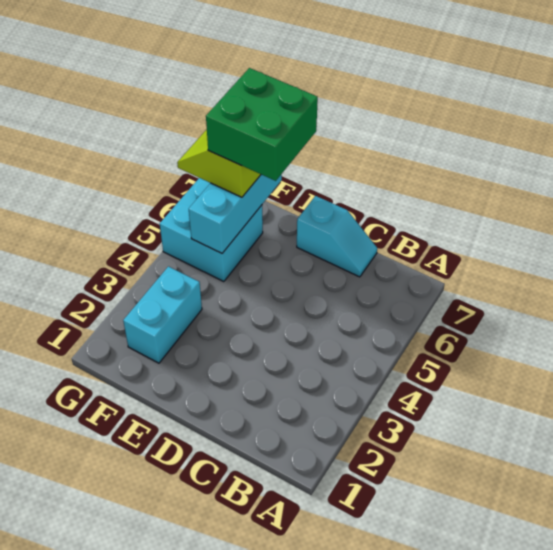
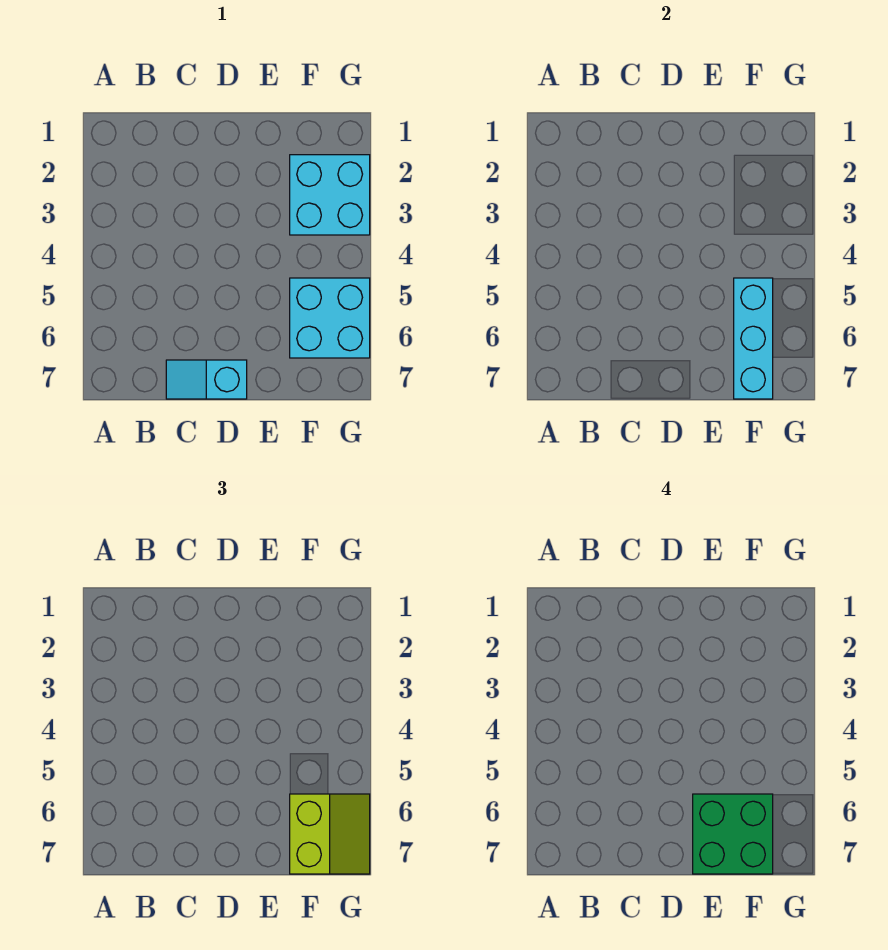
cyan brick F2:F3 level 1 -> cyan brick F2:G3 level 1

